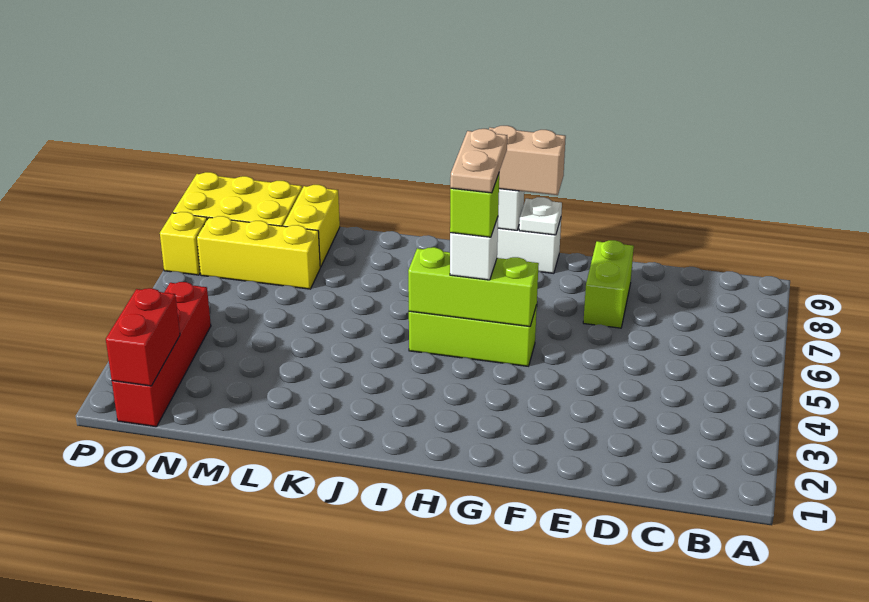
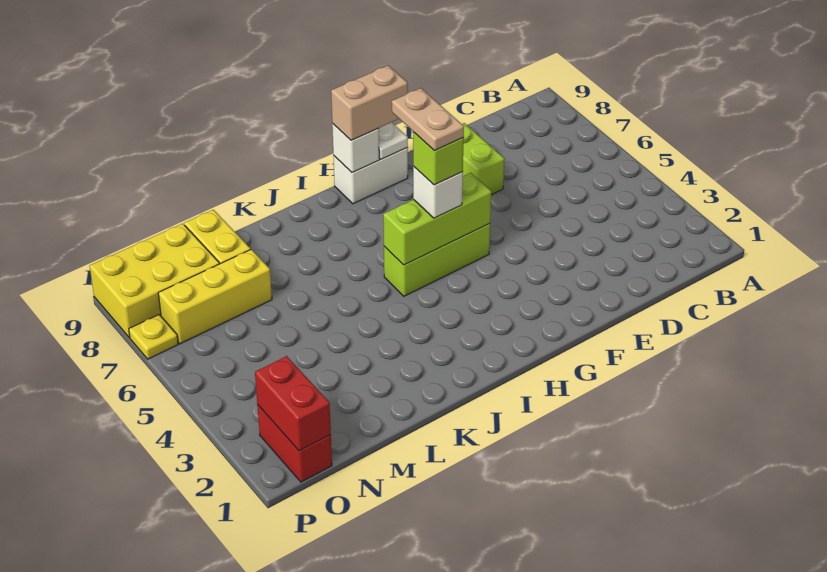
red brick O1:O4 level 1 -> red brick O1:O2 level 1
yellow brick P7 level 1 -> yellow plate P7 level 1

